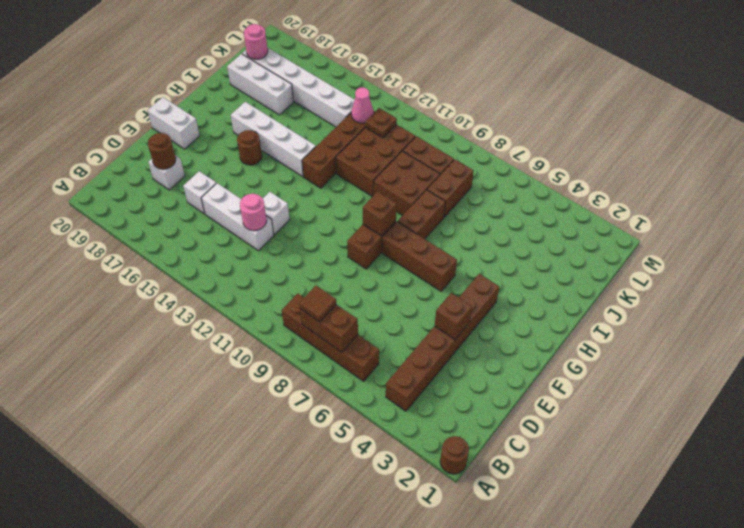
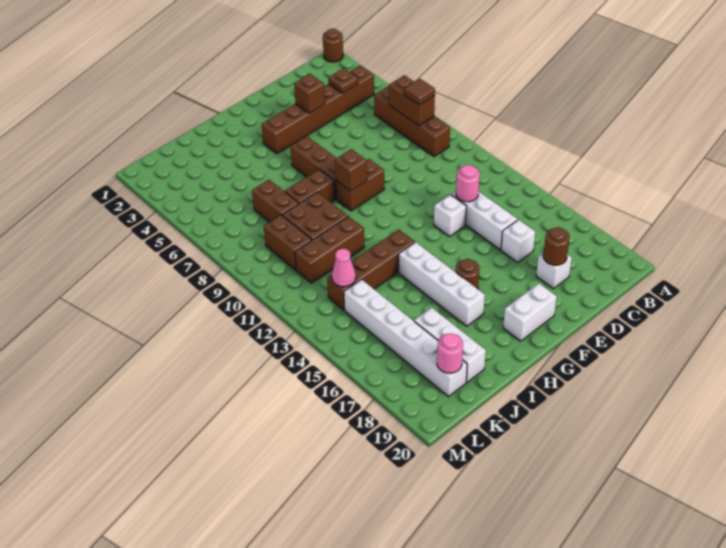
white brick F19:F20 level 1 -> white brick F19:G19 level 1
brown brick I11:K12 level 1 -> brown brick I11:K11 level 1
brown brick J8:K8 level 1 -> brown brick J7:J8 level 1
brown plate K12 level 2 -> brown plate C4 level 2

